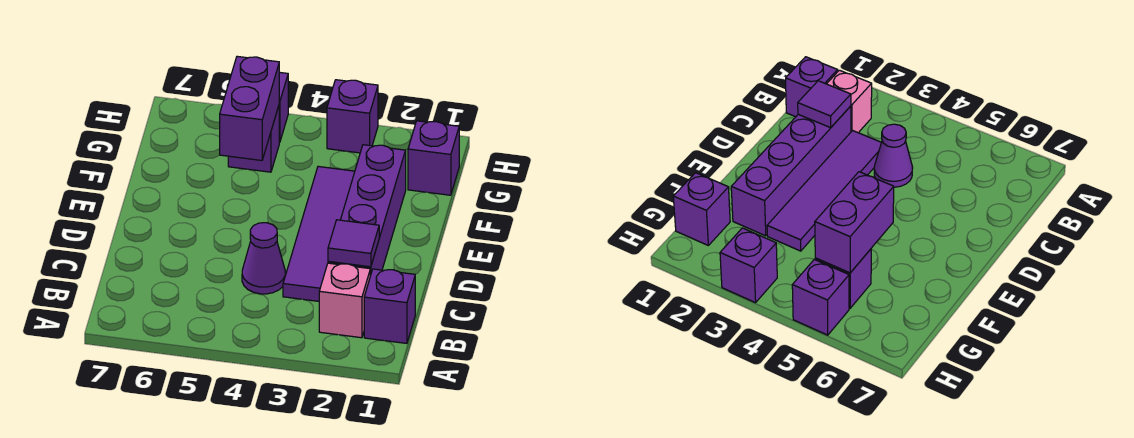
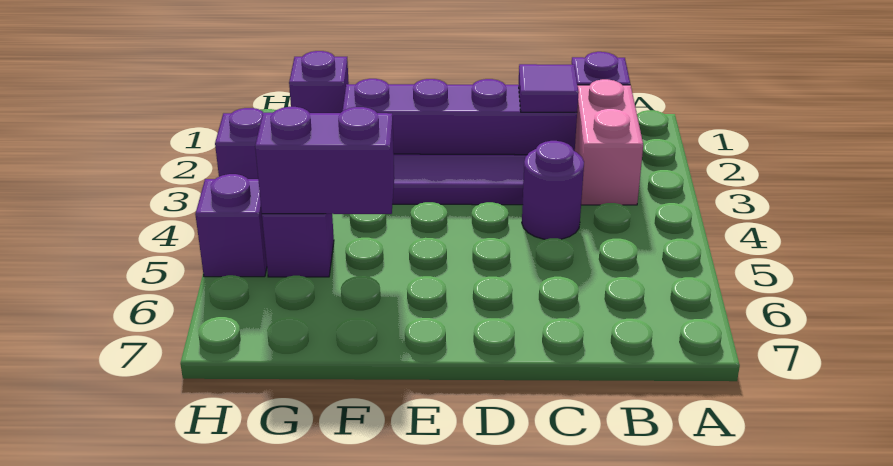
pink brick B2 level 1 -> pink brick B2:B3 level 1
purple cone C4 level 1 -> purple round brick C4 level 1

